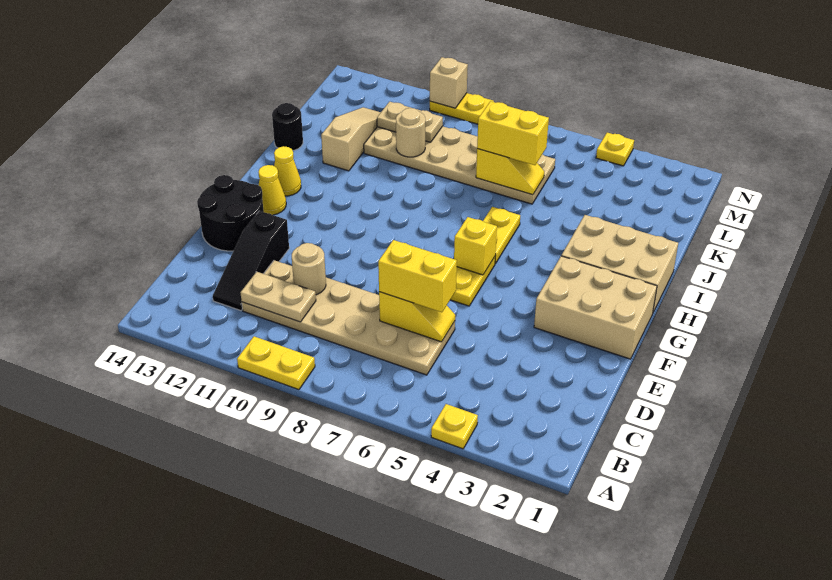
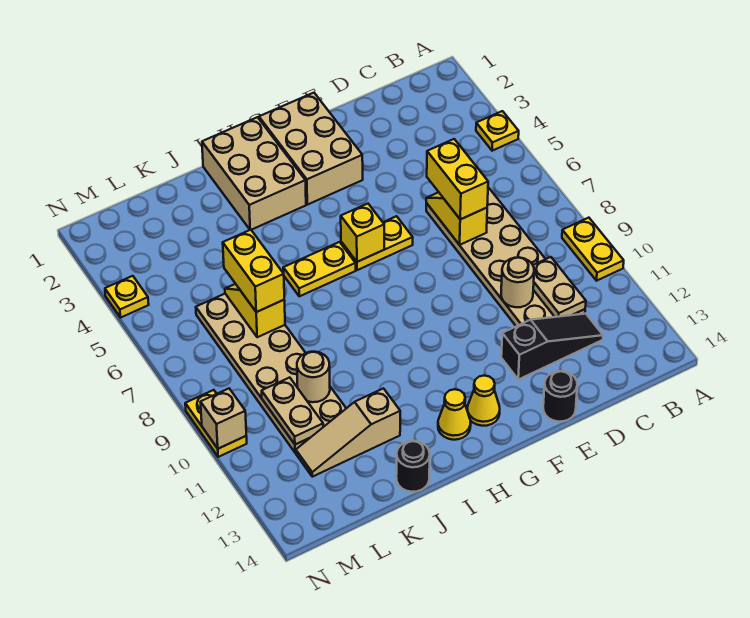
black round brick E13:F14 level 1 -> black round brick E14 level 1

